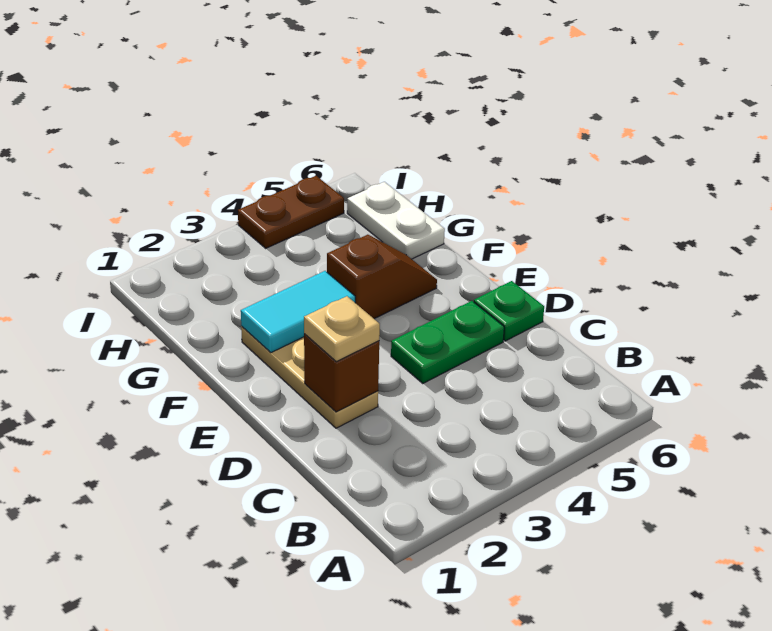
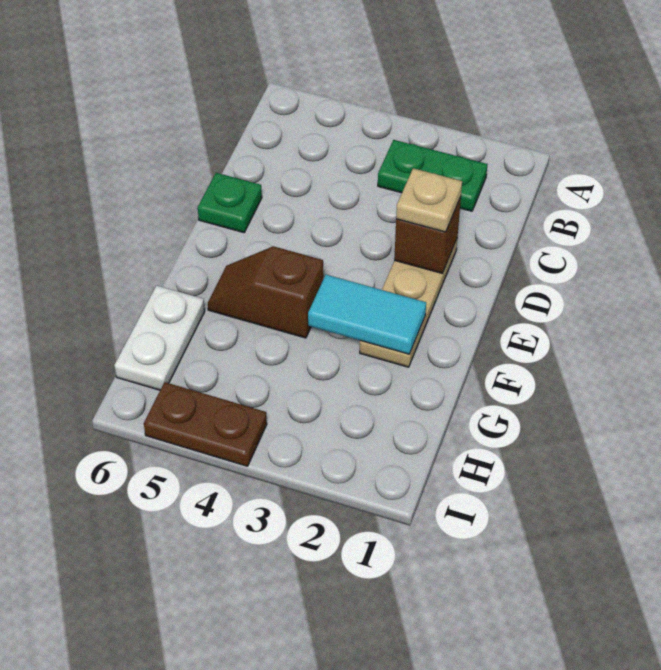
green plate D4:D5 level 1 -> green plate B2:B3 level 1

